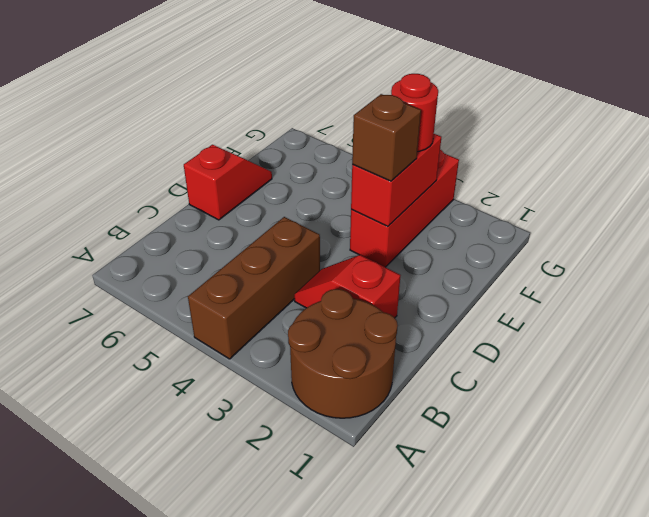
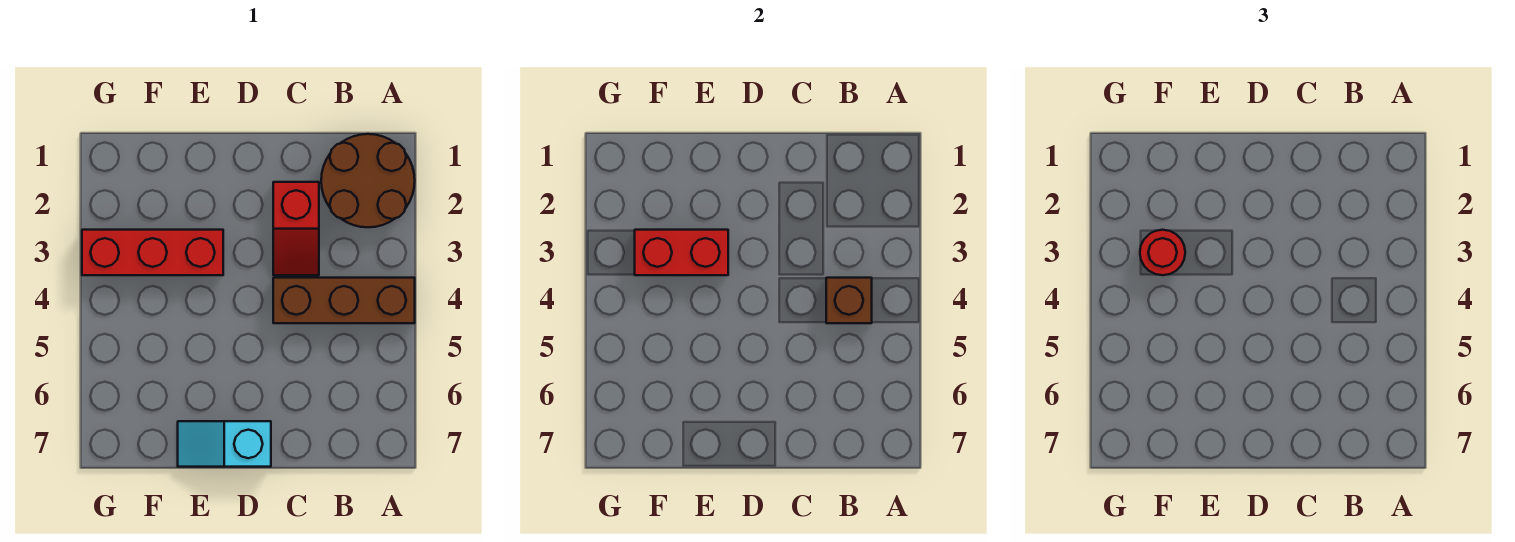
red slope D7:E7 level 1 top D -> cyan slope D7:E7 level 1 top D
brown brick E3 level 3 -> brown brick B4 level 2

